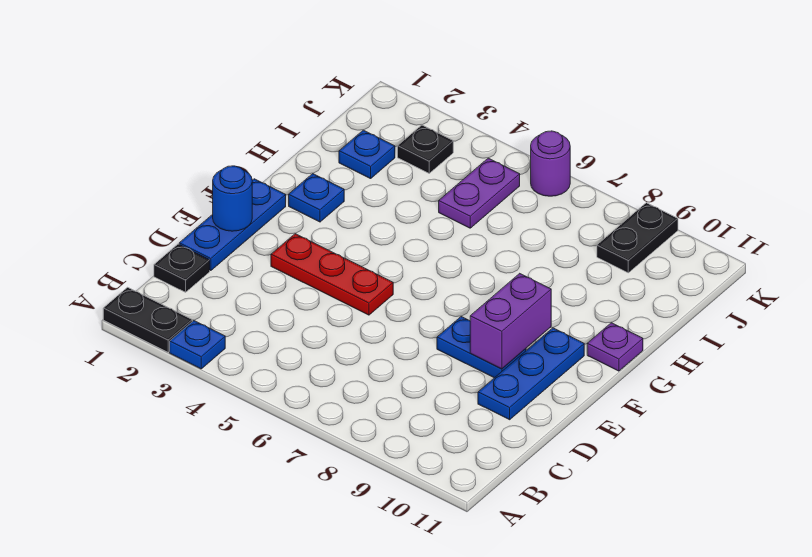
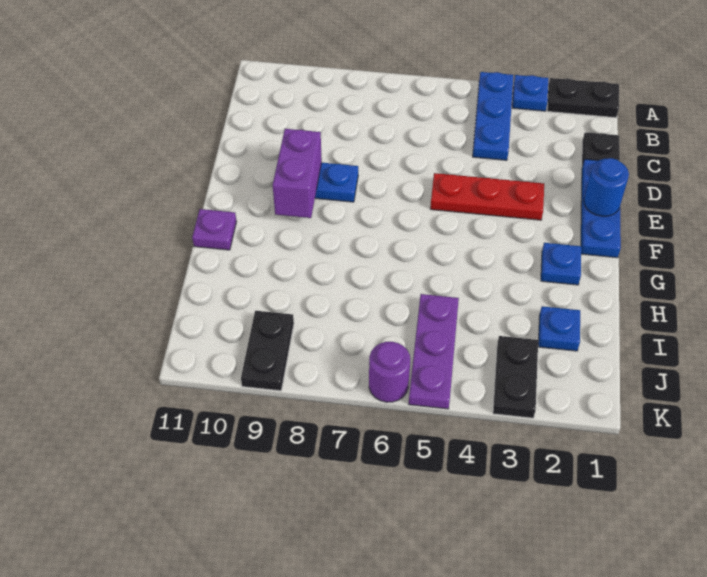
blue plate D10:F10 level 1 -> blue plate A4:C4 level 1
purple plate I5:J5 level 1 -> purple plate I5:K5 level 1
black plate J3 level 1 -> black plate J3:K3 level 1

